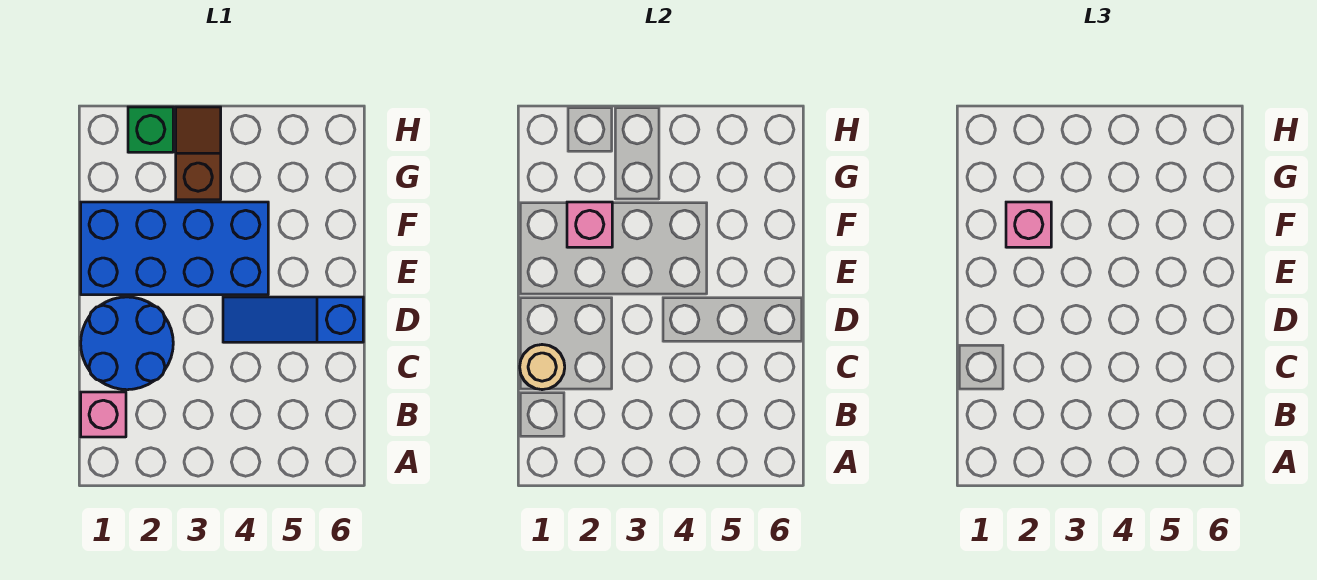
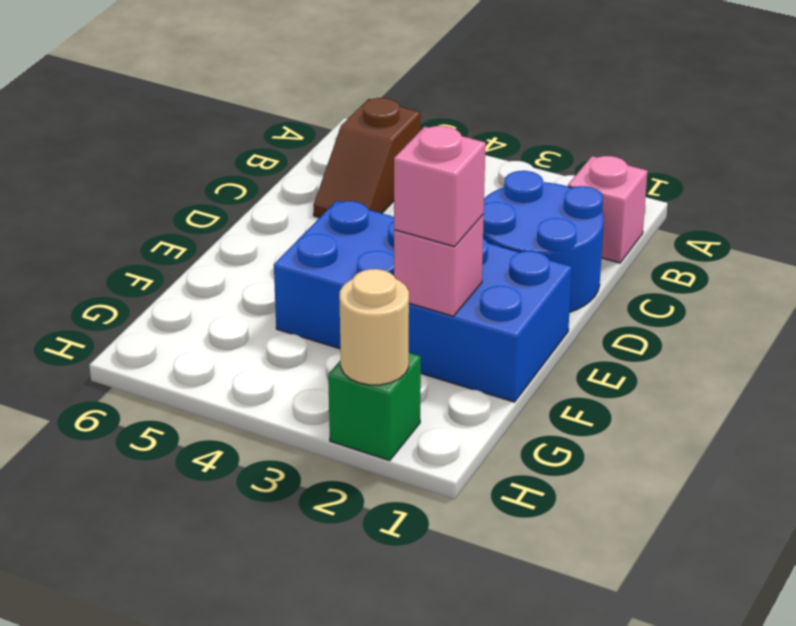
tan round brick C1 level 2 -> tan round brick H2 level 2
blue slope D4:D6 level 1 top 6 -> none
brown slope G3:H3 level 1 top G -> brown slope B5:C5 level 1 top B

